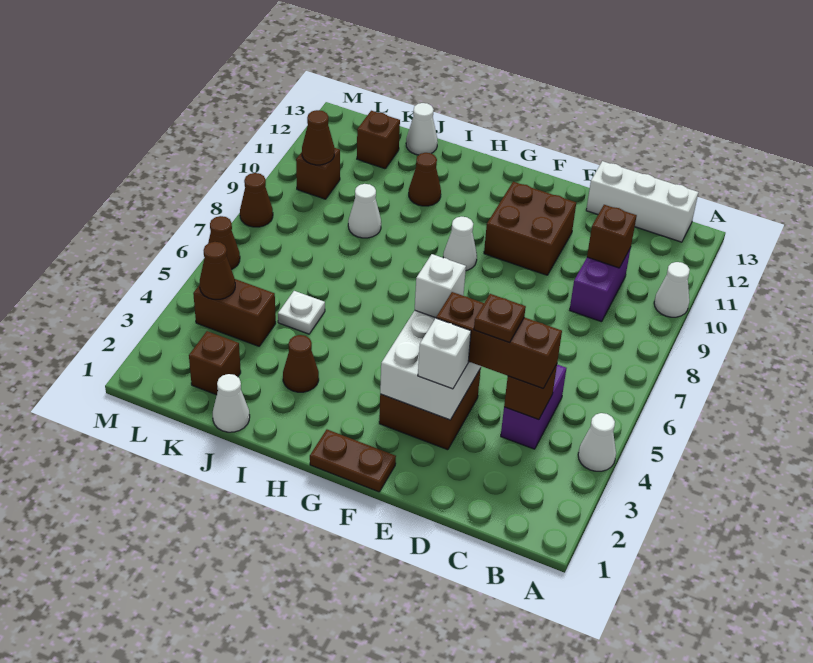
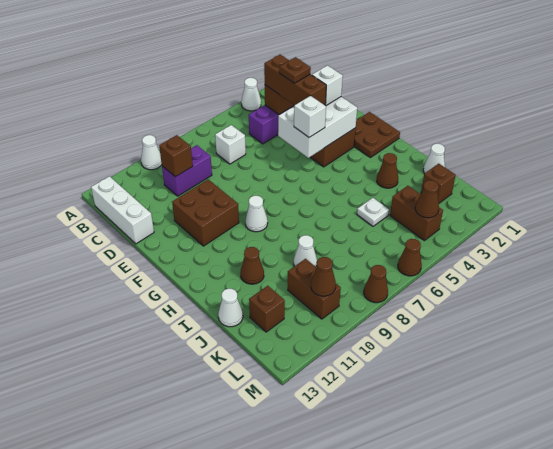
none -> white brick C7 level 1
brown plate F1:G1 level 1 -> brown plate F1:G2 level 1
brown brick L10 level 1 -> brown brick K10:L10 level 1

